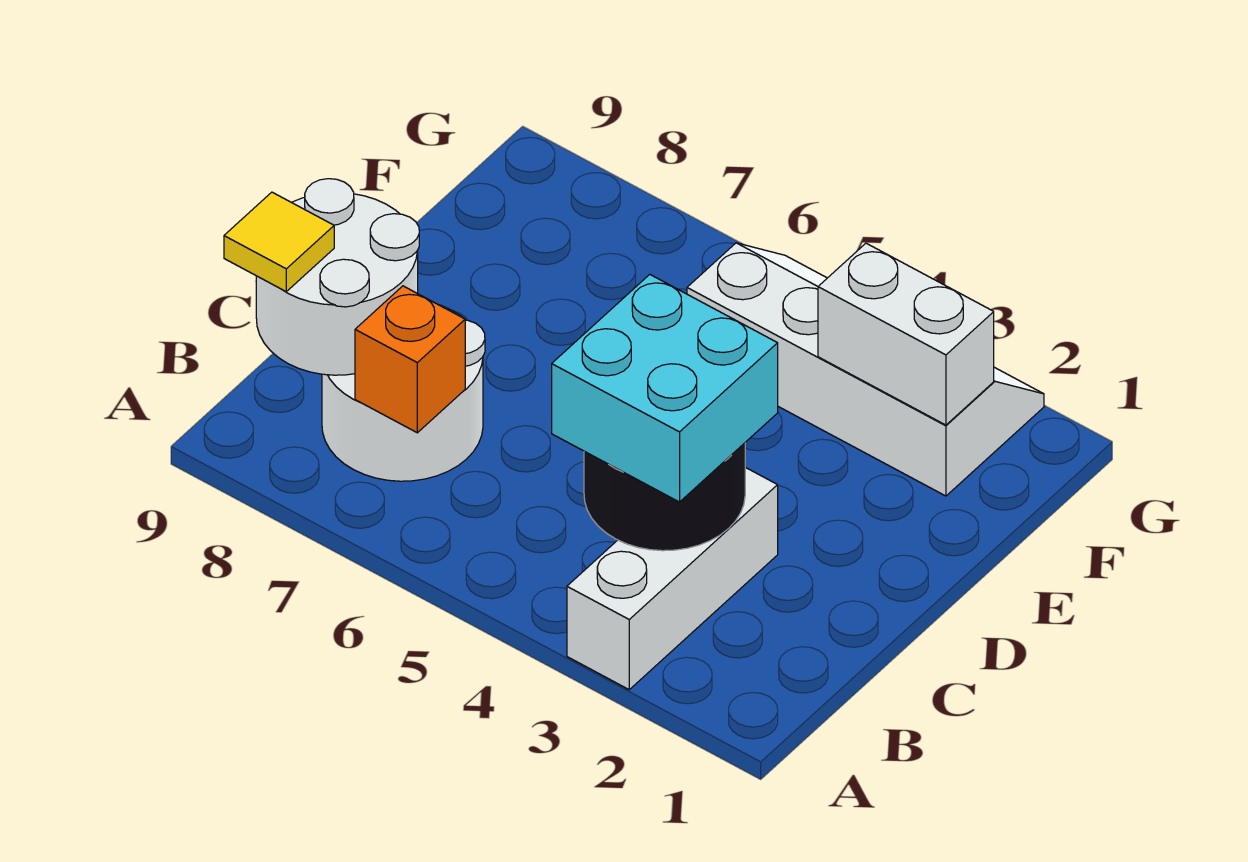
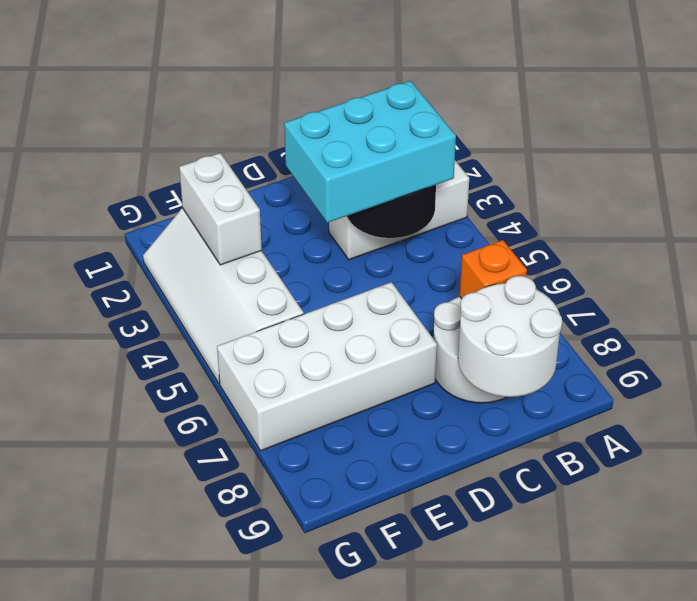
cyan brick B3:C4 level 3 -> cyan brick B3:D4 level 3
yellow tile B9 level 3 -> none
none -> white brick D6:G7 level 1

